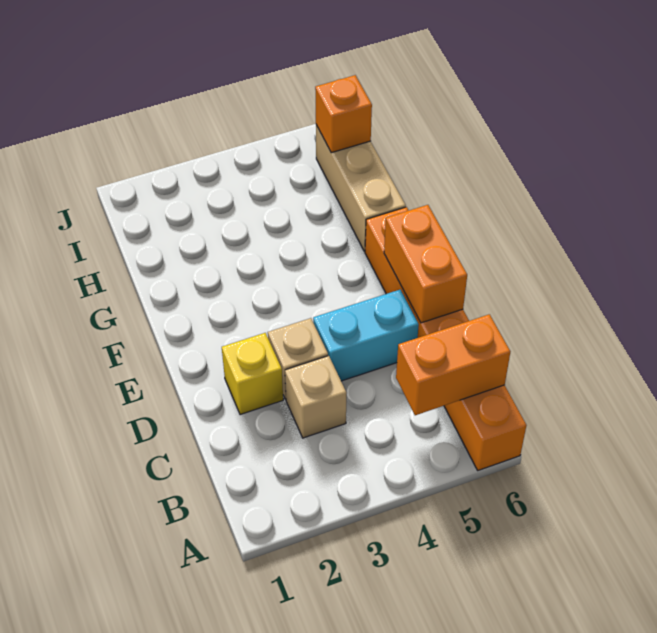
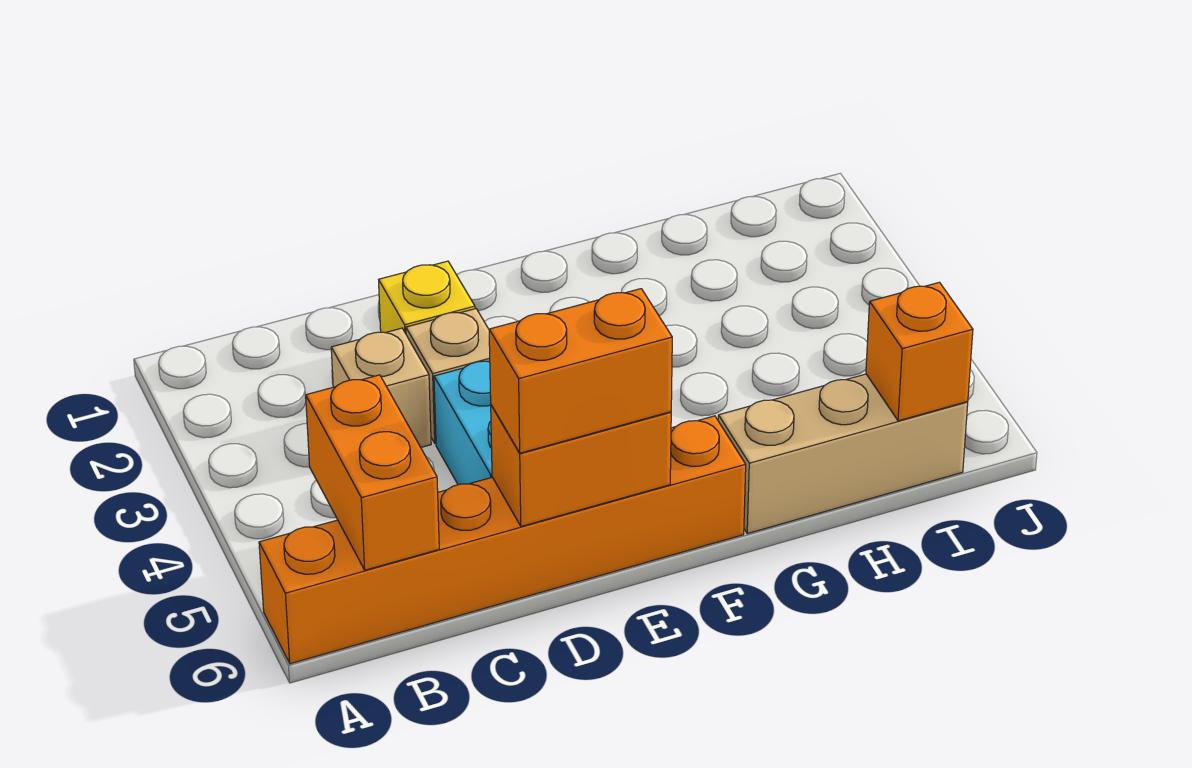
none -> orange brick D6:E6 level 3

